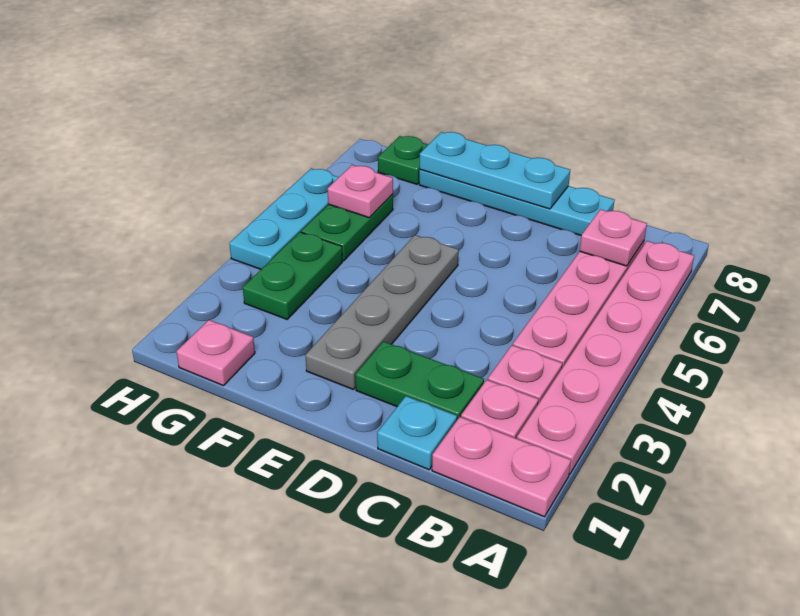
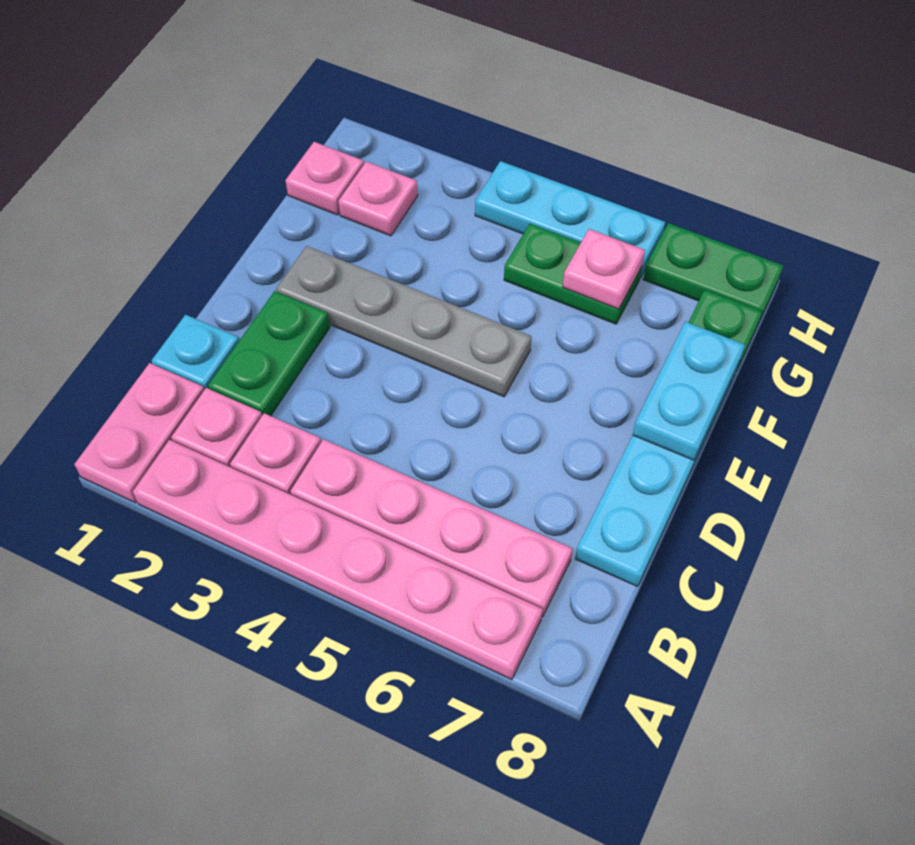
pink plate B7 level 2 -> pink plate G2 level 1
cyan plate D8:F8 level 2 -> cyan plate E8:F8 level 2
green plate G3:G4 level 1 -> green plate H7:H8 level 1

